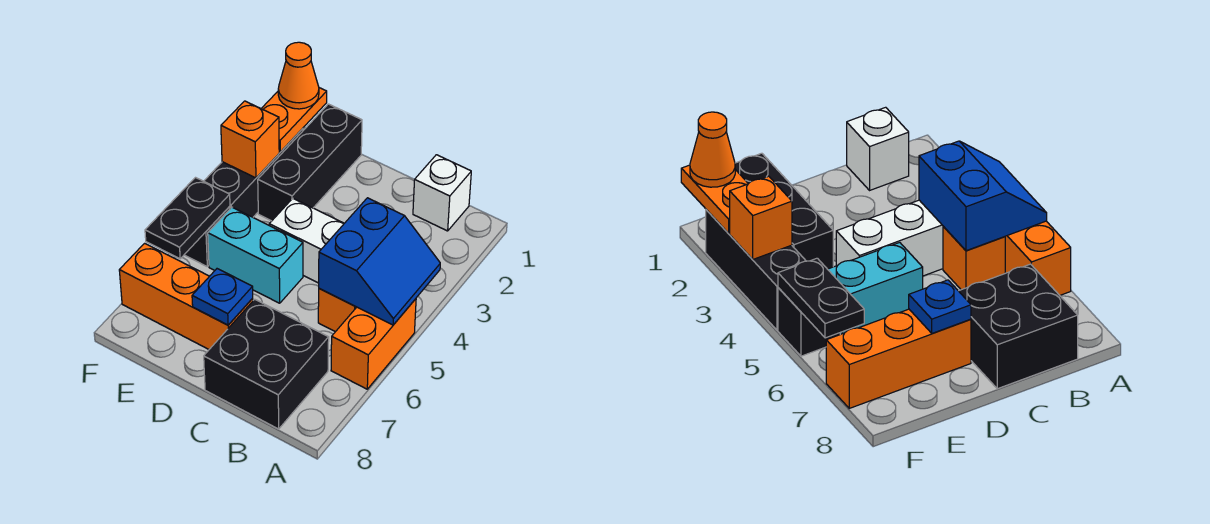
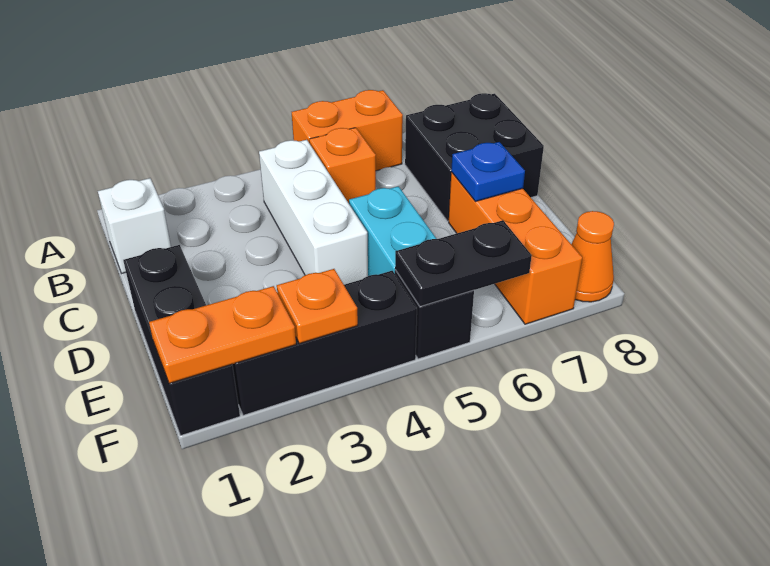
blue slope A4:B5 level 2 top B -> none
black brick E1:E3 level 1 -> black brick D1:F1 level 1
orange cone F1 level 3 -> orange cone F8 level 1
orange brick F3 level 2 -> orange plate F3 level 2

